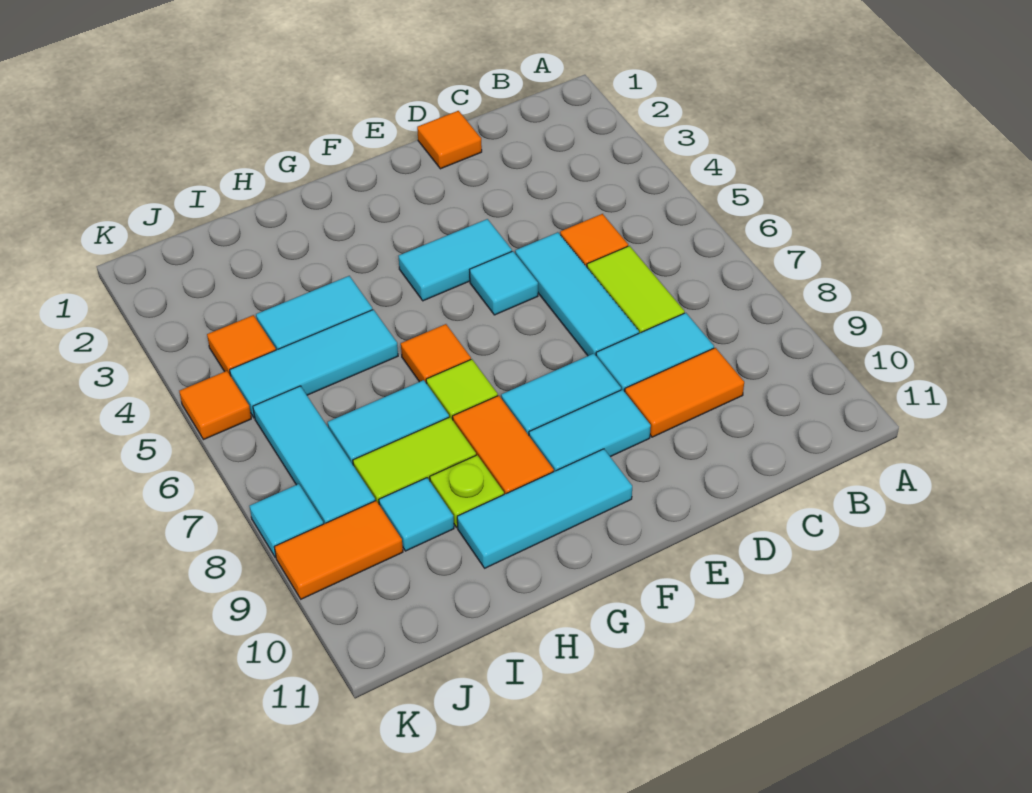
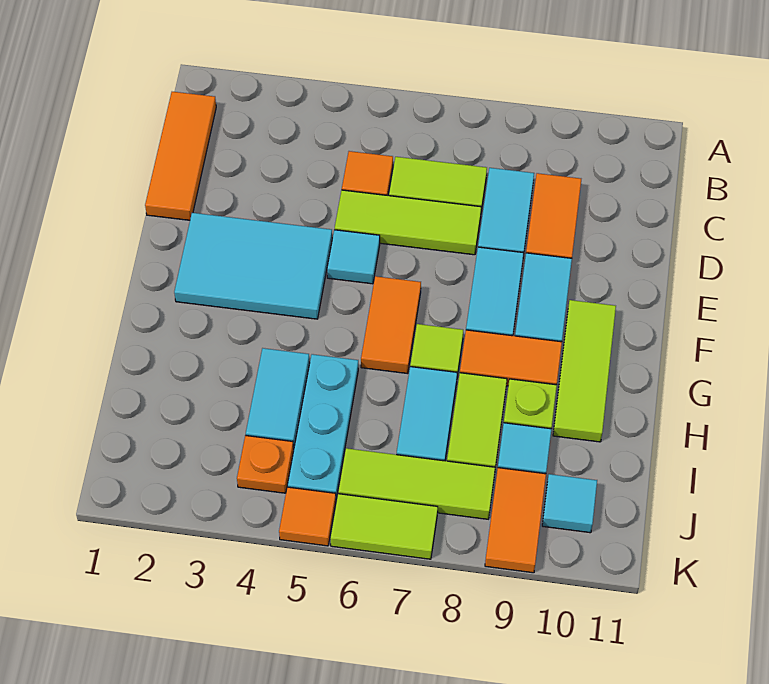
orange tile D1 level 1 -> orange tile B1:D1 level 1
cyan tile D5:D7 level 1 -> lime tile D5:D7 level 1
cyan tile E4:F4 level 1 -> cyan tile E2:F4 level 1
cyan tile F10:H10 level 1 -> lime tile F10:H10 level 1
orange tile G6 level 1 -> orange tile F6:G6 level 1
cyan tile H5:J5 level 1 -> cyan plate H5:J5 level 1
orange tile J4 level 1 -> orange plate J4 level 1
cyan tile J6:J8 level 1 -> lime tile J6:J8 level 1
none -> lime tile K6:K7 level 1
cyan tile K8 level 1 -> cyan tile J10 level 1

